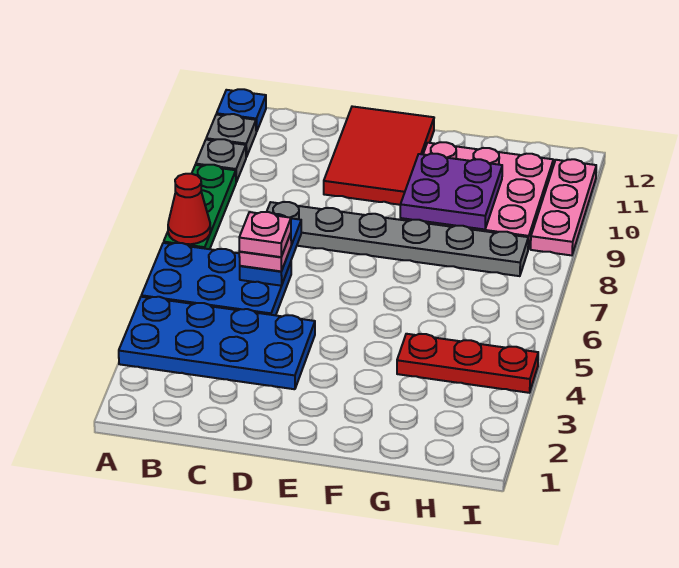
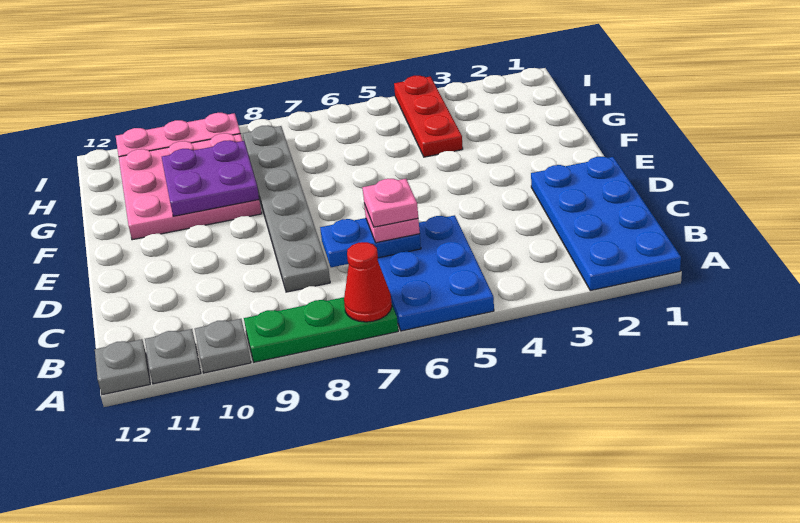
blue plate A3:D4 level 1 -> blue plate A1:D2 level 1
blue plate A12 level 1 -> grey plate A12 level 1
red tile D10:E12 level 1 -> none

